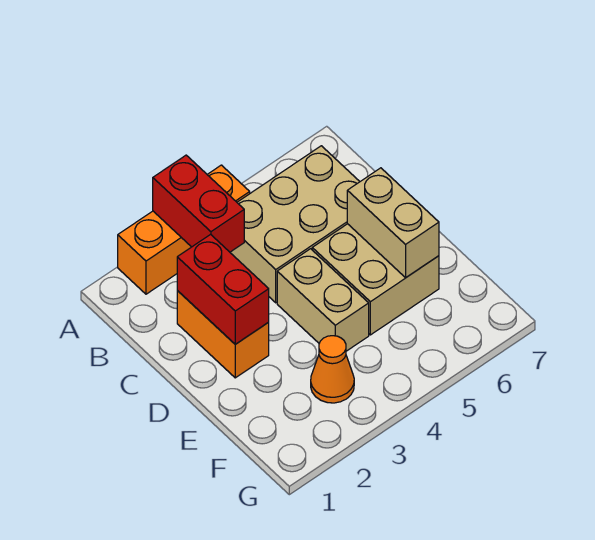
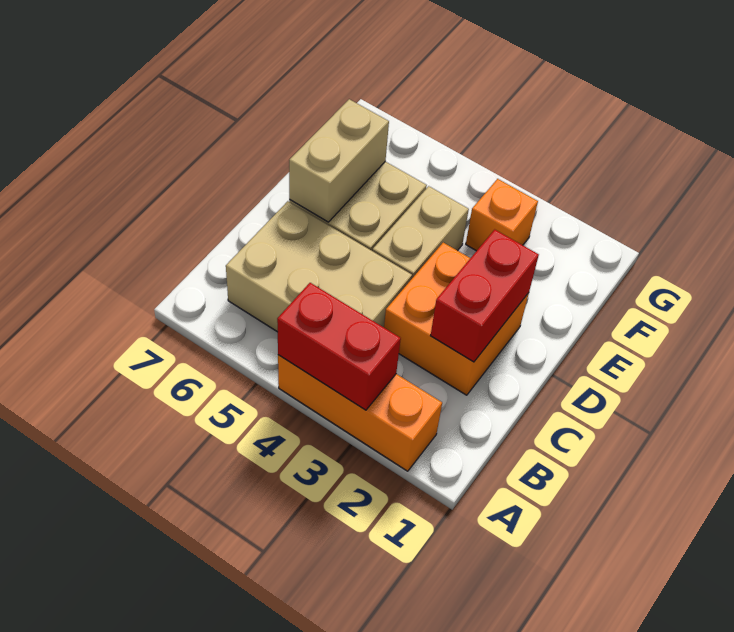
red brick A3:B3 level 2 -> red brick A3:A4 level 2
orange brick C2:D2 level 1 -> orange brick C2:D3 level 1
orange cone F3 level 1 -> orange brick F3 level 1

